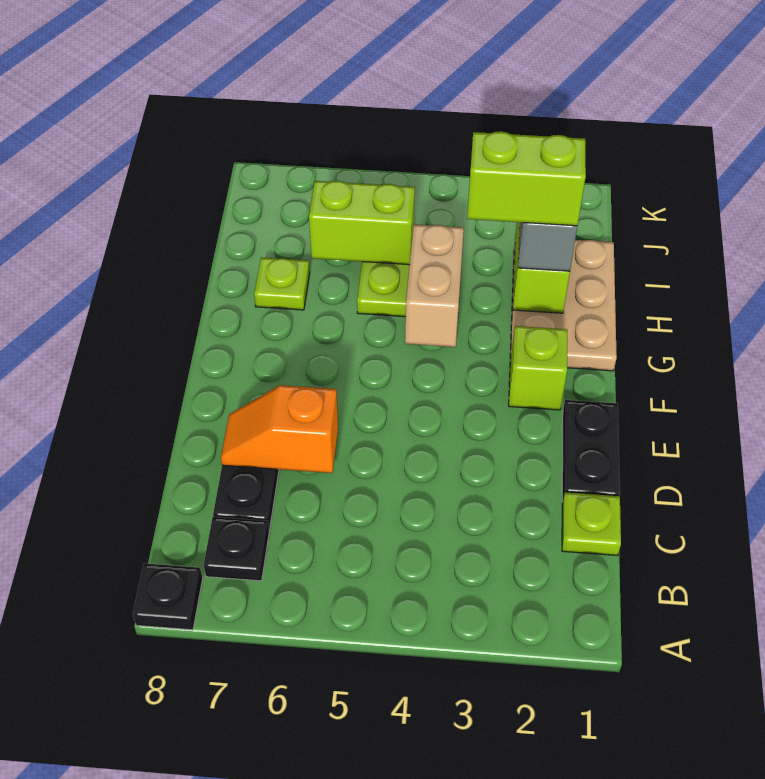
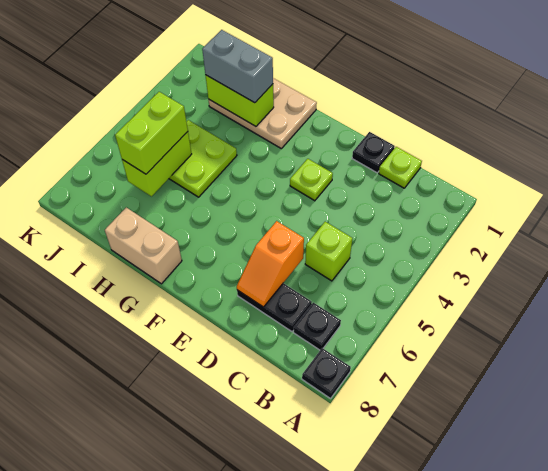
black plate D1:E1 level 1 -> black plate D1 level 1
lime brick F2 level 1 -> lime brick C5 level 1
tan brick G4:H4 level 2 -> tan brick G8:H8 level 1
lime brick H2:H3 level 4 -> lime brick I5:I6 level 3
lime plate H7 level 1 -> lime plate E3 level 1

